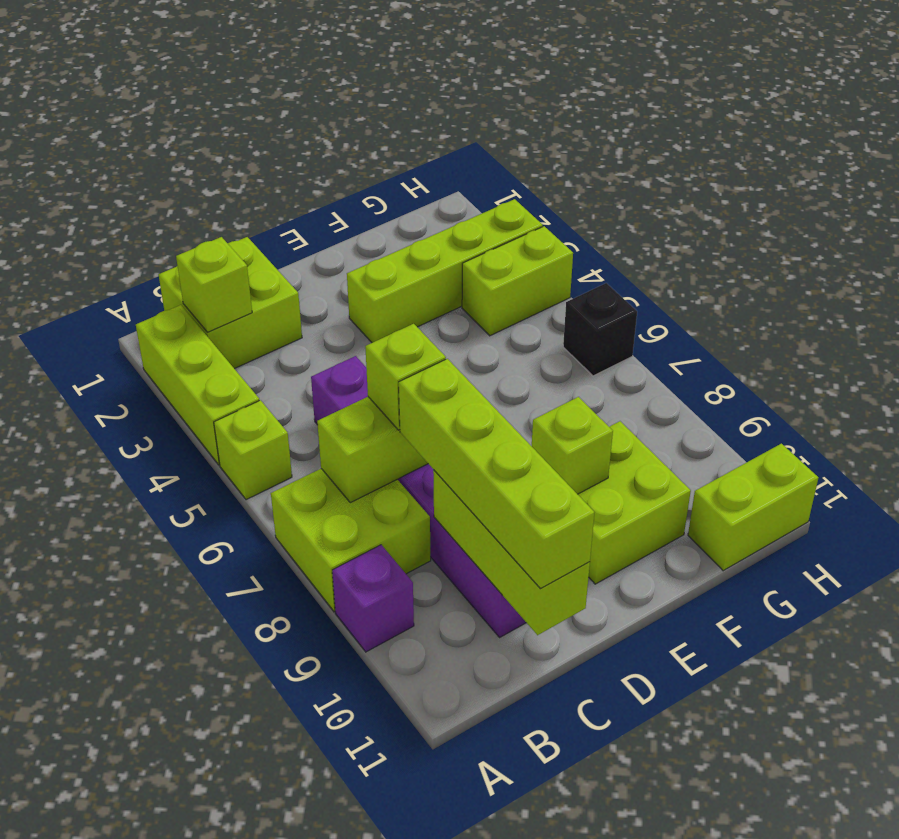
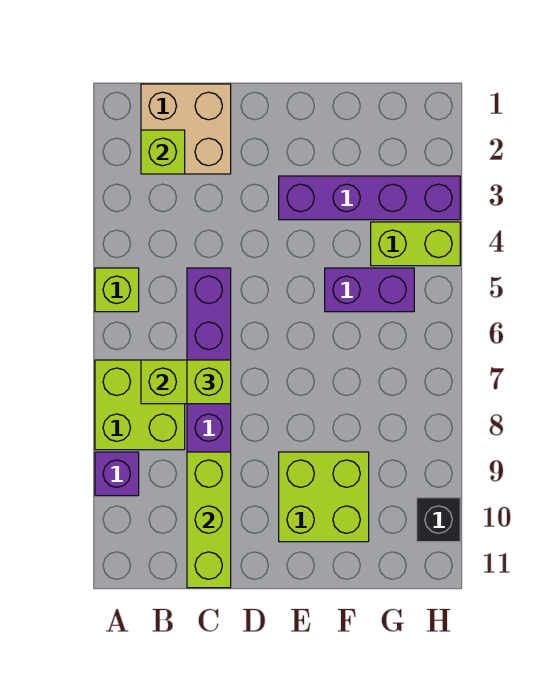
lime brick A2:A4 level 1 -> none
lime brick B1:C2 level 1 -> tan brick B1:C2 level 1
lime brick C8:C11 level 3 -> none
lime brick E3:H3 level 1 -> purple brick E3:H3 level 1
lime brick E9 level 2 -> none
none -> purple brick F5:G5 level 1
lime brick G11:H11 level 1 -> none
black brick H6 level 1 -> black brick H10 level 1

